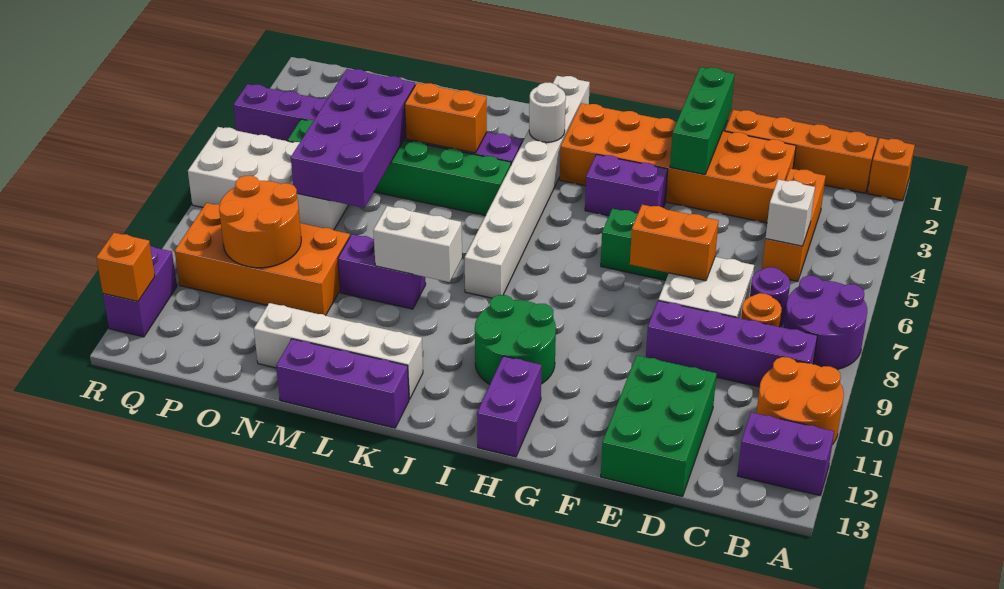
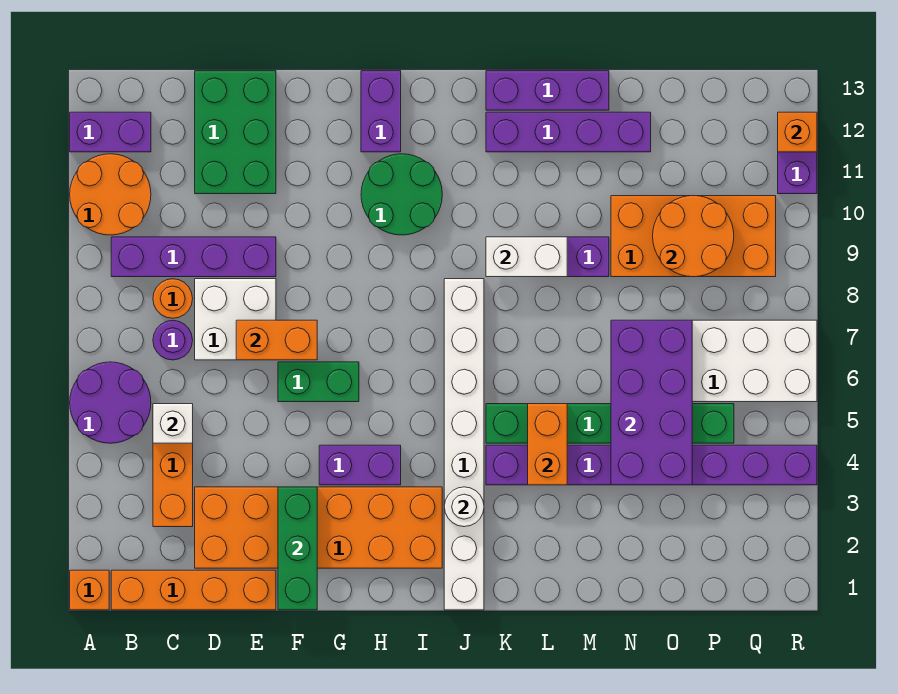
purple round brick A7:B8 level 1 -> purple round brick A5:B6 level 1
white brick K12:N12 level 1 -> purple brick K12:N12 level 1
orange brick L4:M4 level 2 -> orange brick L4:L5 level 2

